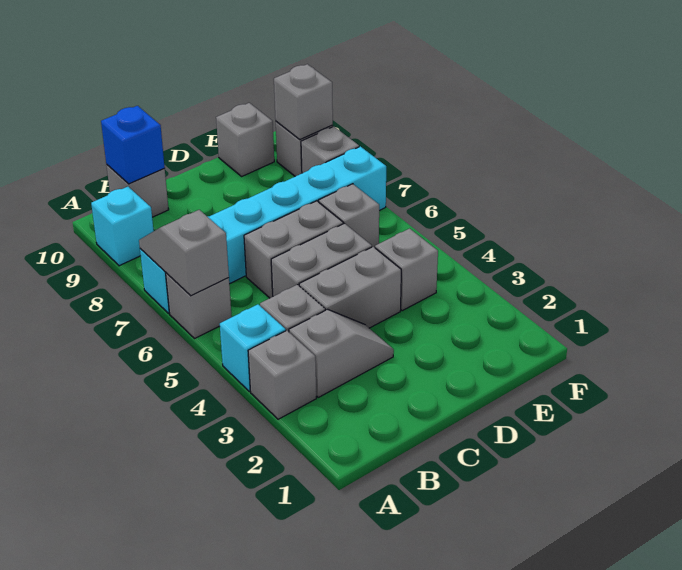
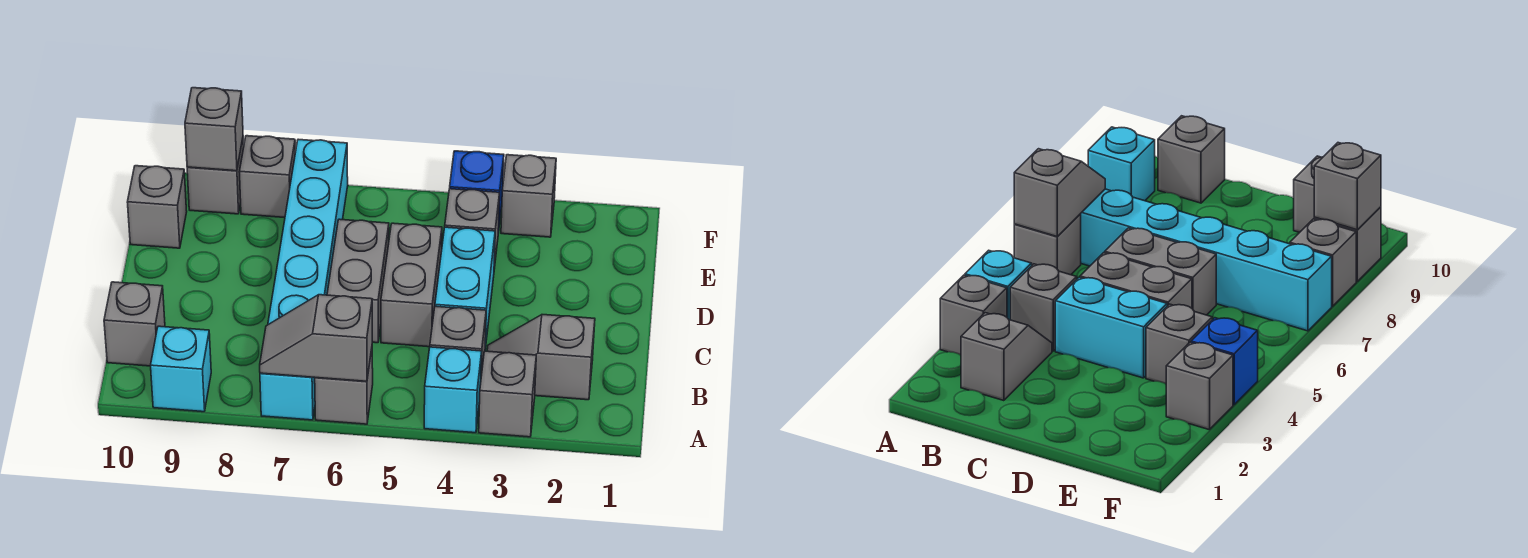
grey slope B3:C3 level 1 top B -> grey slope B2:B3 level 1 top 2
blue brick B10 level 2 -> blue brick F4 level 1
grey brick C4:D4 level 1 -> cyan brick C4:D4 level 1
grey brick E6 level 1 -> grey brick F3 level 1

